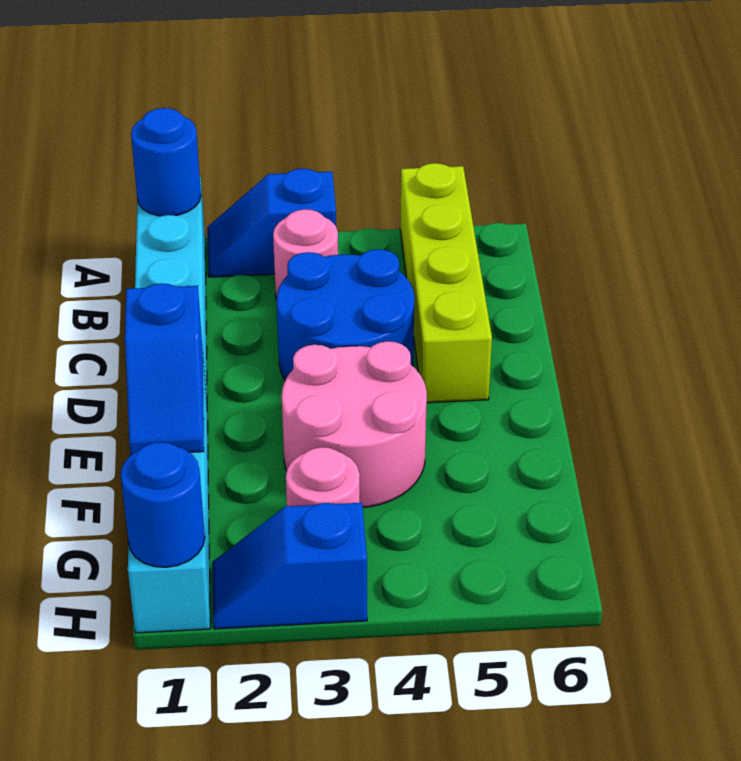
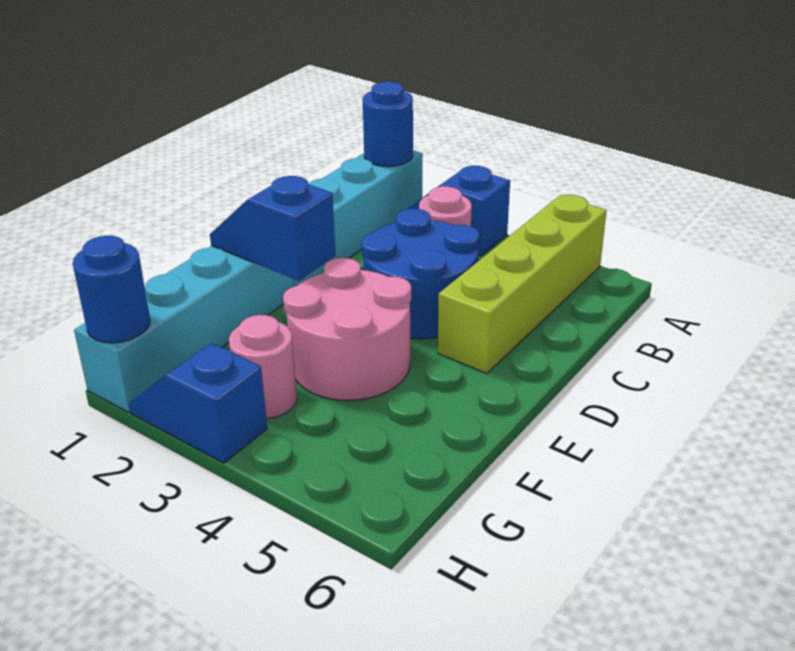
blue slope E1:F1 level 2 top E -> blue slope E1:E2 level 2 top 2

